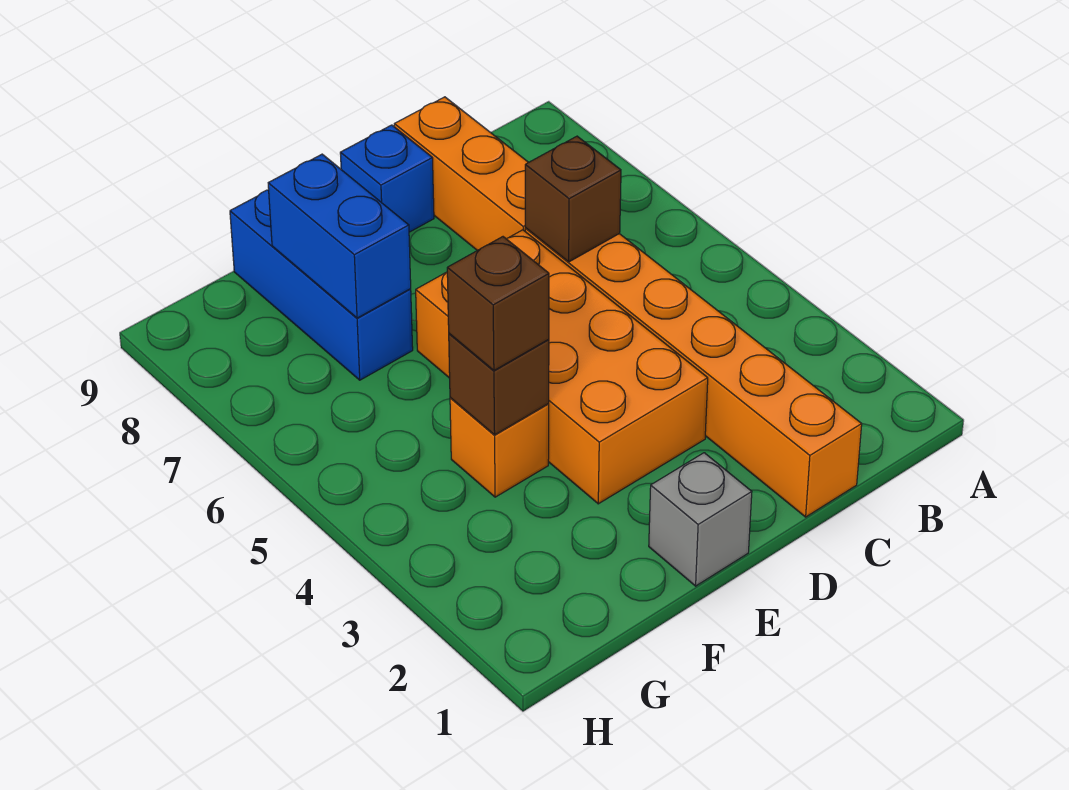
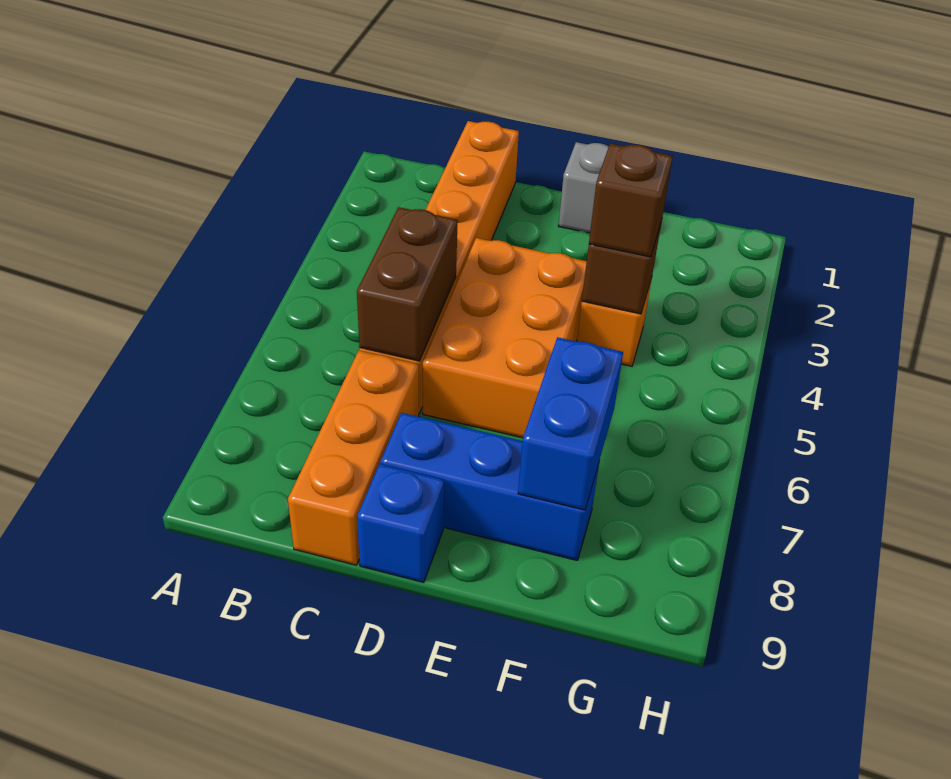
brown brick C6 level 2 -> brown brick C5:C6 level 2
orange brick D3:E6 level 1 -> orange brick D4:E6 level 1
blue brick F7:F9 level 1 -> blue brick D8:F8 level 1

